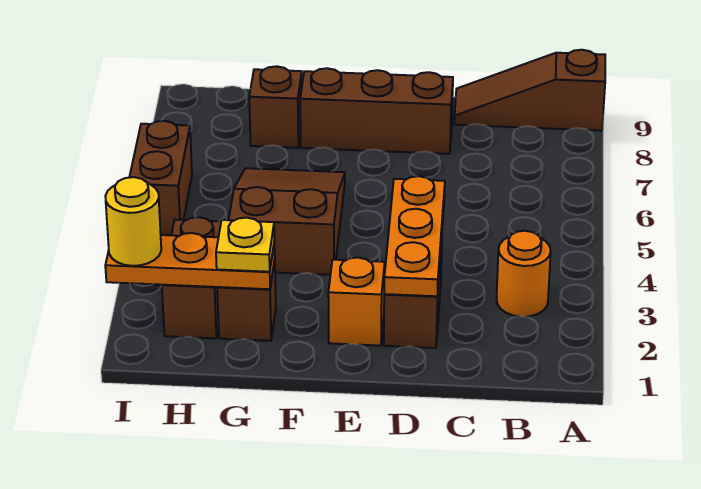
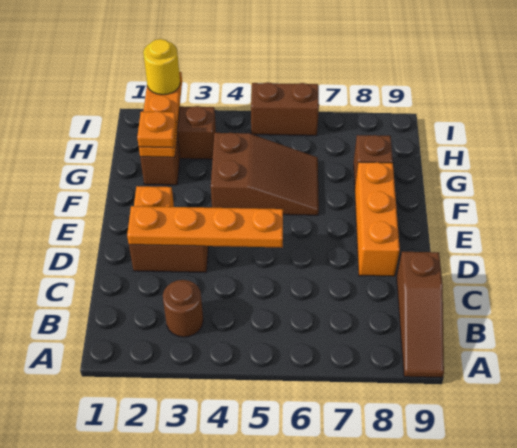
brown slope A9:C9 level 1 top A -> brown slope A9:C9 level 1 top C
orange round brick B3 level 1 -> brown round brick B3 level 1
orange plate D2:D4 level 2 -> orange plate D2:D5 level 2
brown brick D8:F8 level 1 -> orange brick D8:F8 level 1
yellow plate G2 level 3 -> orange plate G2 level 3

